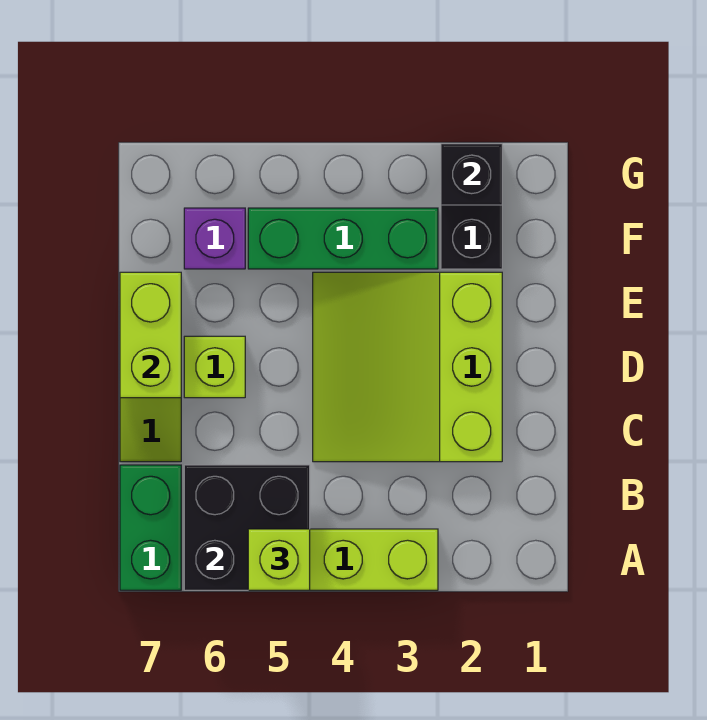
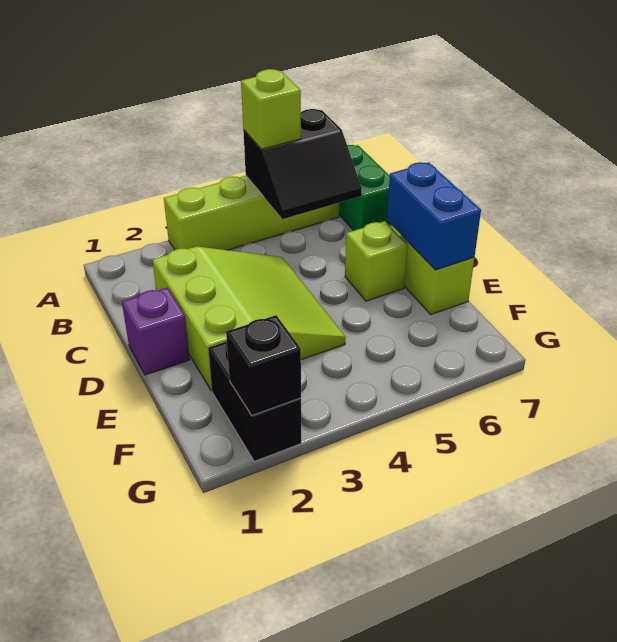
black brick A5:B6 level 2 -> black slope A5:B6 level 2 top A
lime brick D7:E7 level 2 -> blue brick D7:E7 level 2
green brick F3:F5 level 1 -> none
purple brick F6 level 1 -> purple brick D1 level 1

